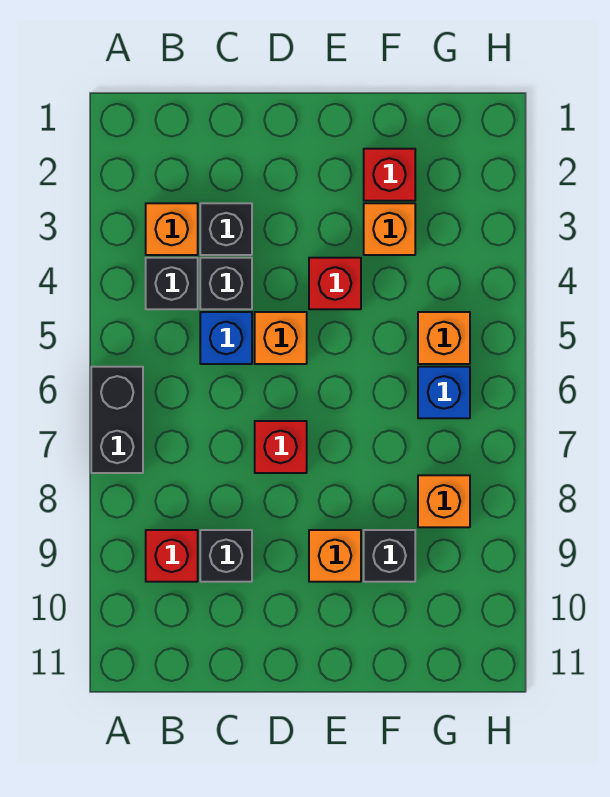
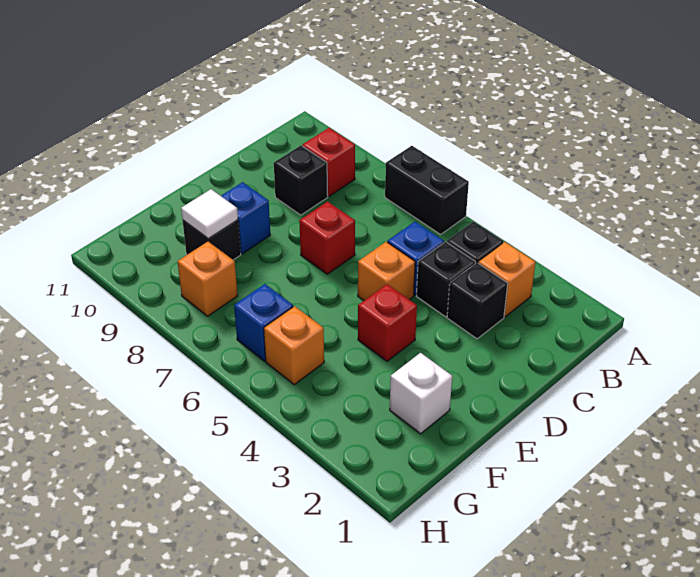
orange brick E9 level 1 -> blue brick E9 level 1
red brick F2 level 1 -> white brick F2 level 1
orange brick F3 level 1 -> none
none -> white tile F9 level 2

